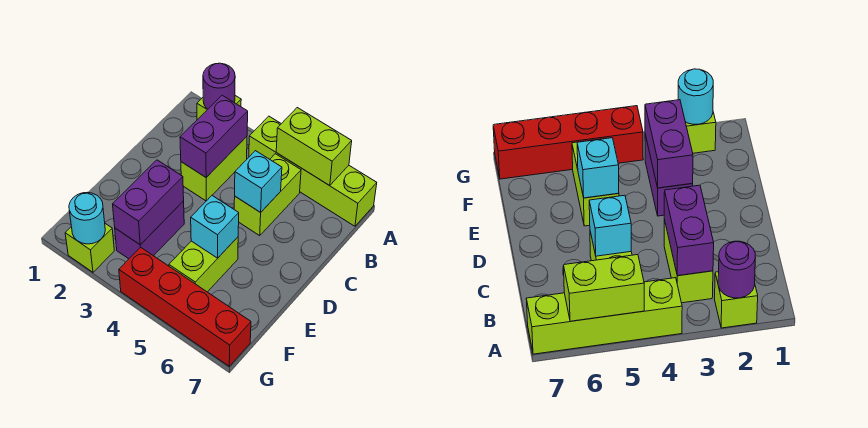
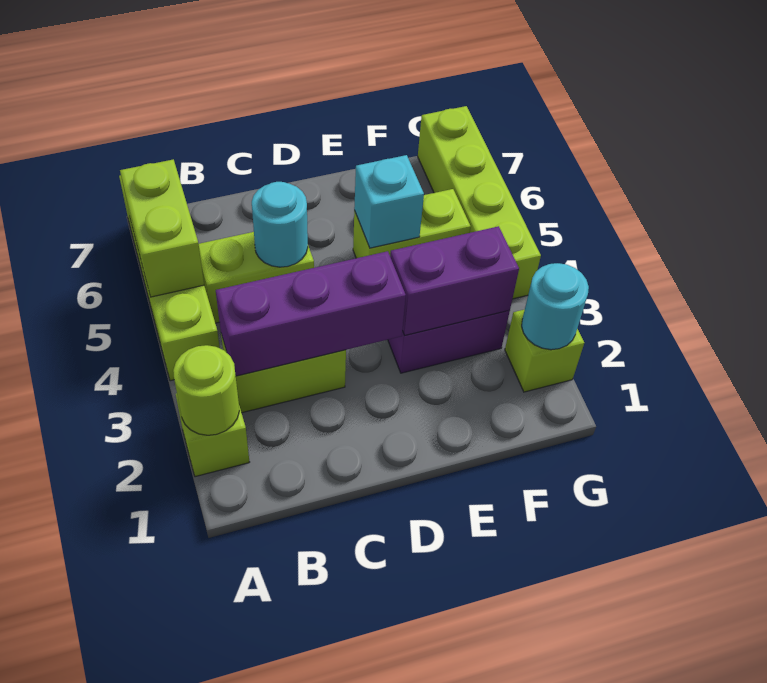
purple round brick A2 level 2 -> lime round brick A2 level 2
purple brick B3:C3 level 2 -> purple brick B3:D3 level 2
cyan brick C5 level 2 -> cyan round brick C5 level 2
red brick G4:G7 level 1 -> lime brick G4:G7 level 1

